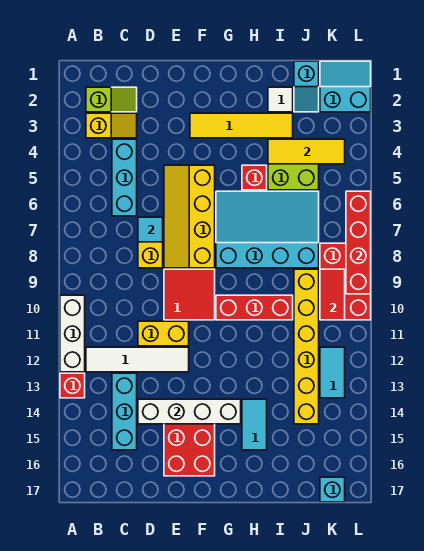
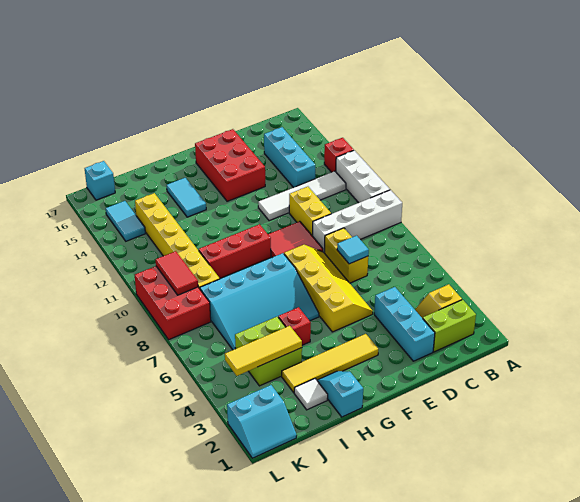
lime slope B2:C2 level 1 top B -> lime brick B2:C2 level 1
cyan brick C4:C6 level 1 -> cyan brick D2:D4 level 1
yellow brick D11:E11 level 1 -> yellow brick D10:D11 level 1
white brick D14:G14 level 2 -> white brick A9:D9 level 1
cyan slope J1:J2 level 1 top 1 -> cyan slope H1:H2 level 1 top 1
cyan tile K12:K13 level 1 -> cyan tile K14:K15 level 1
red brick L6:L9 level 2 -> none

